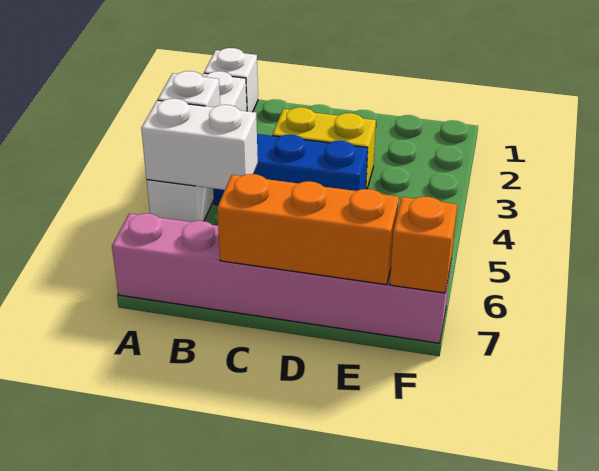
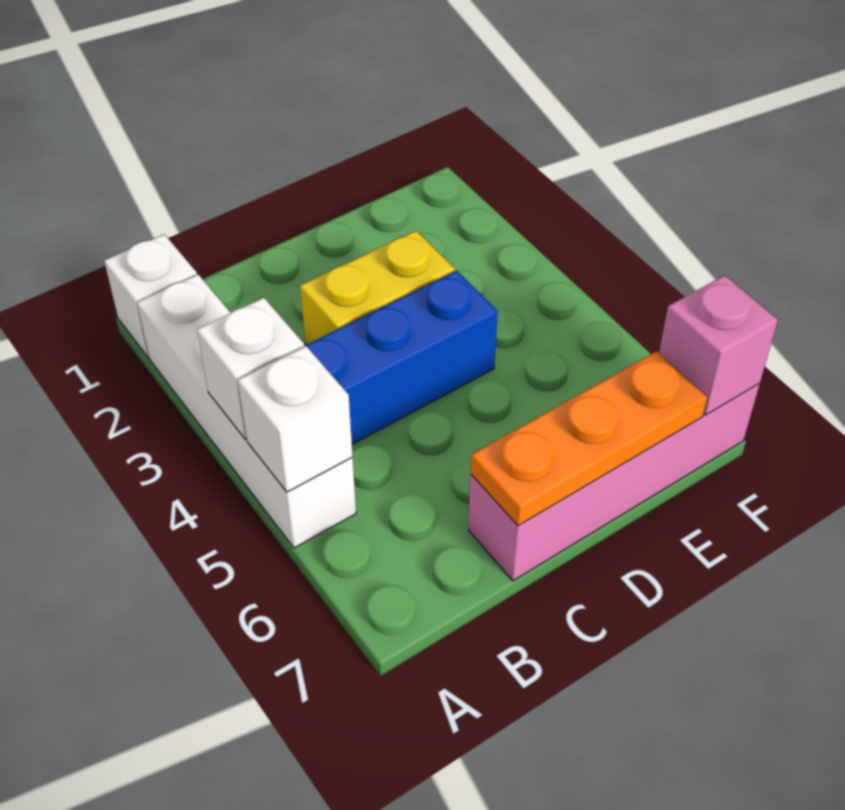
white brick A5:B5 level 2 -> white brick A5 level 2
pink brick A7:F7 level 1 -> pink brick C7:F7 level 1
orange brick C7:E7 level 2 -> orange plate C7:E7 level 2
orange brick F7 level 2 -> pink brick F7 level 2

